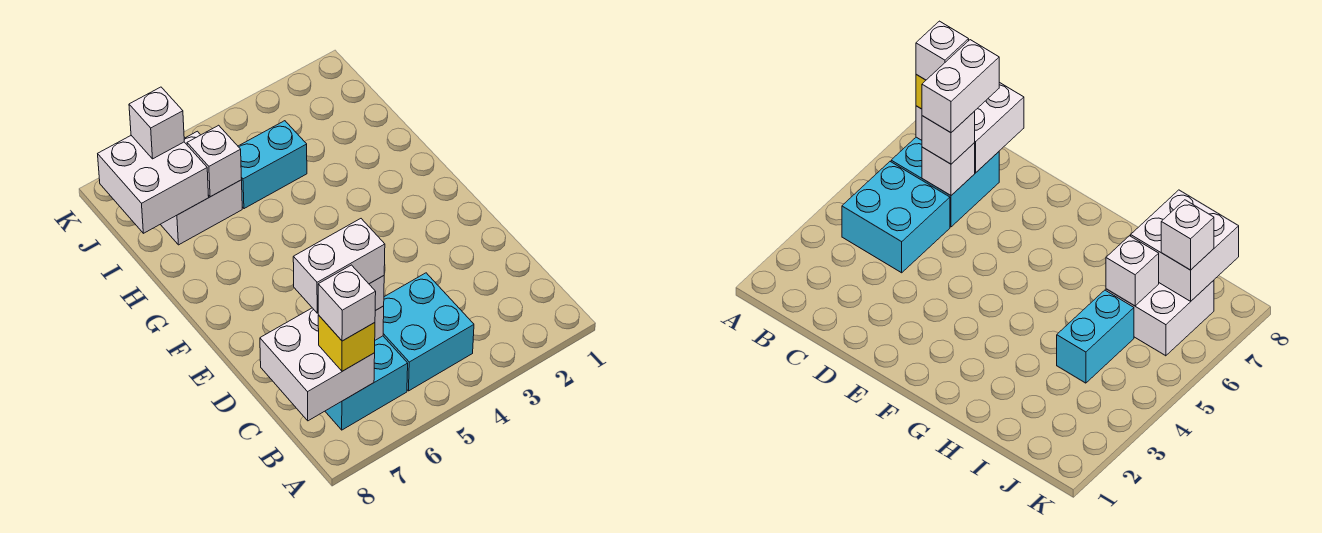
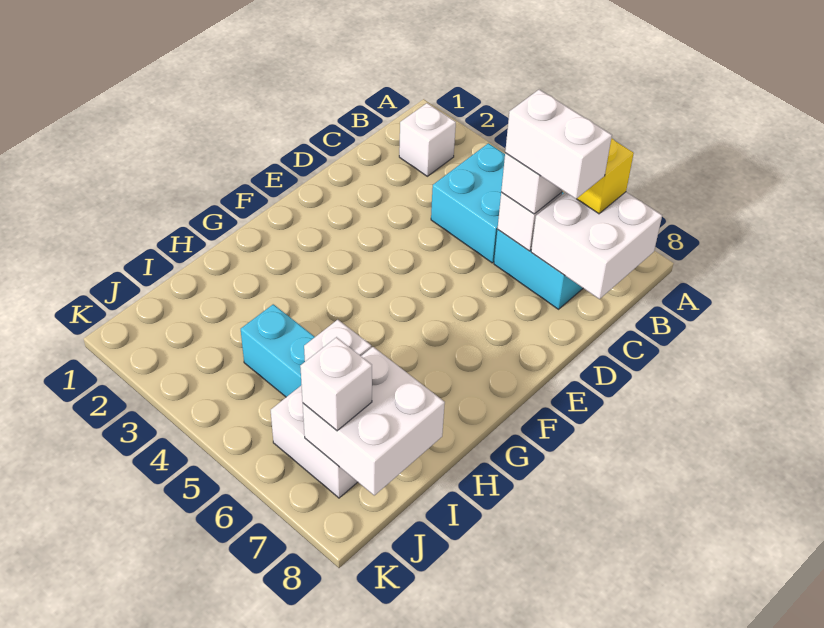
white brick B7 level 4 -> white brick B2 level 1

